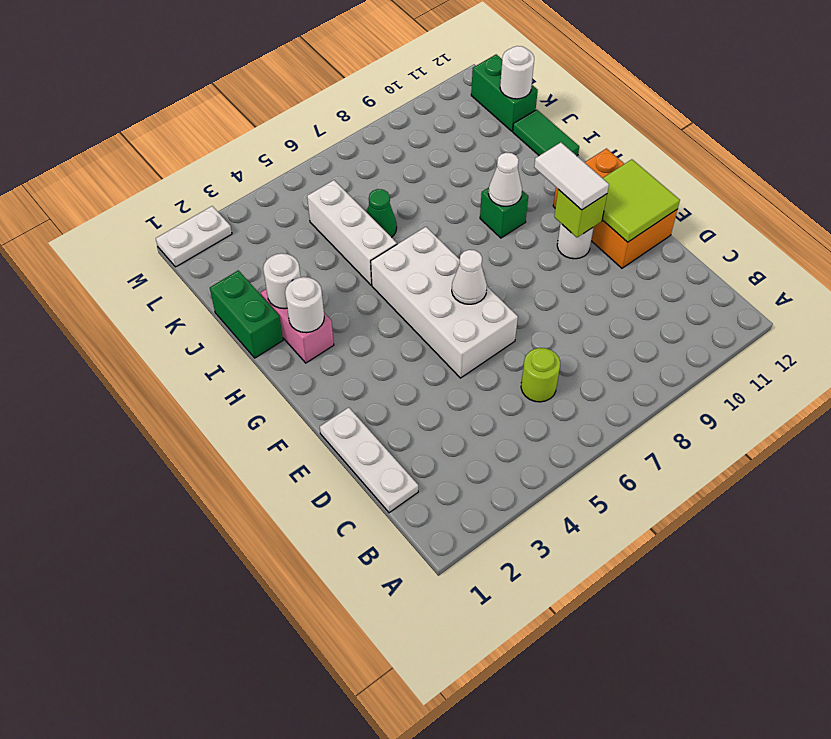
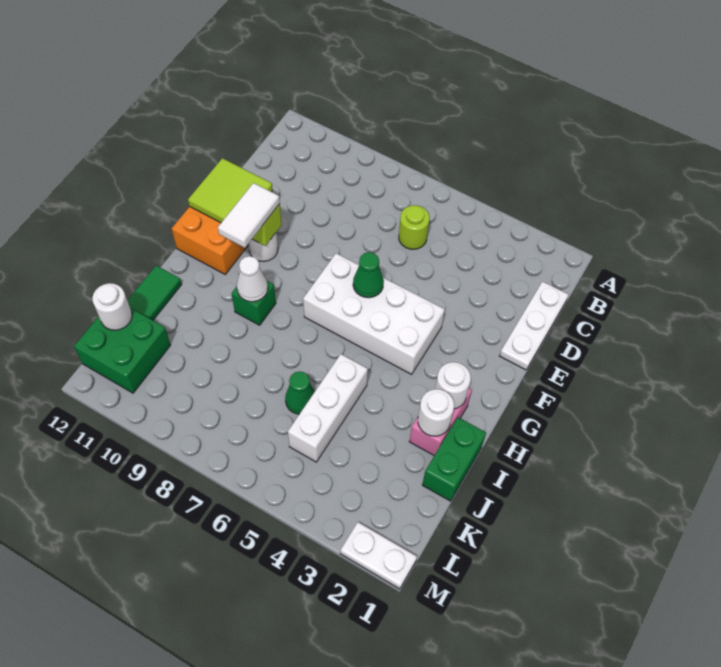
white brick E5:H6 level 1 -> white brick F4:G7 level 1
white cone F6 level 2 -> green cone F6 level 2
green brick K12:L12 level 1 -> green brick K11:L12 level 1

